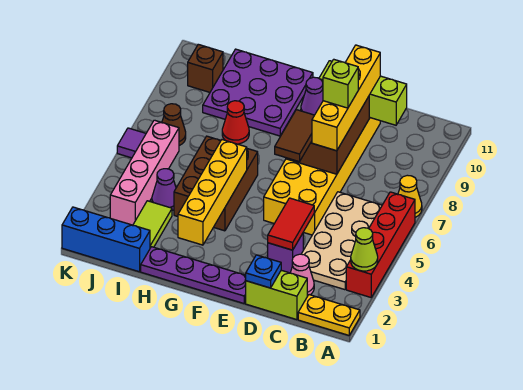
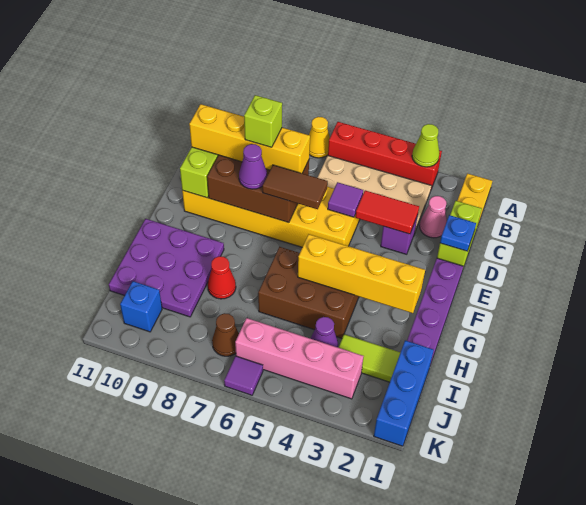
none -> purple tile D5 level 2
brown brick J10 level 1 -> blue brick J10 level 1

